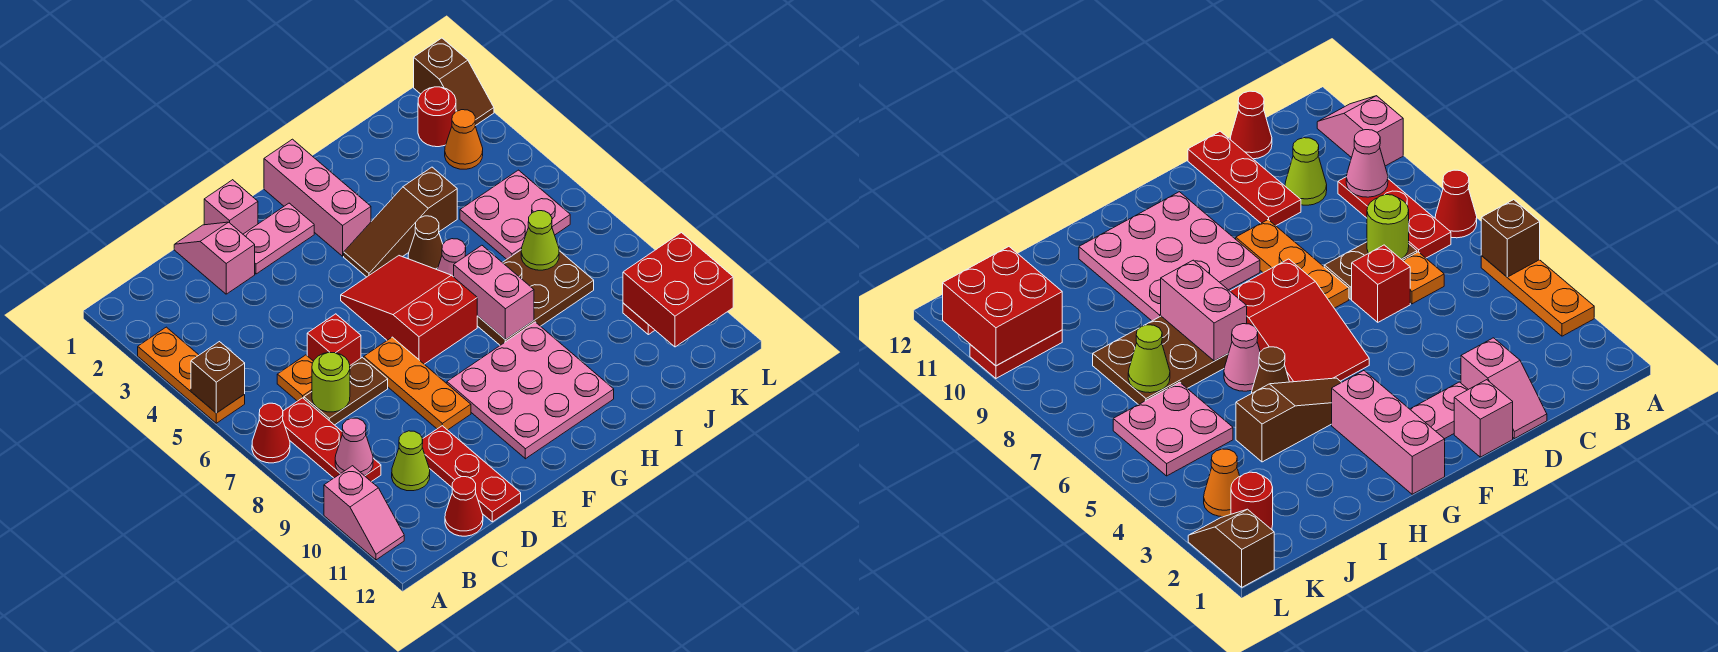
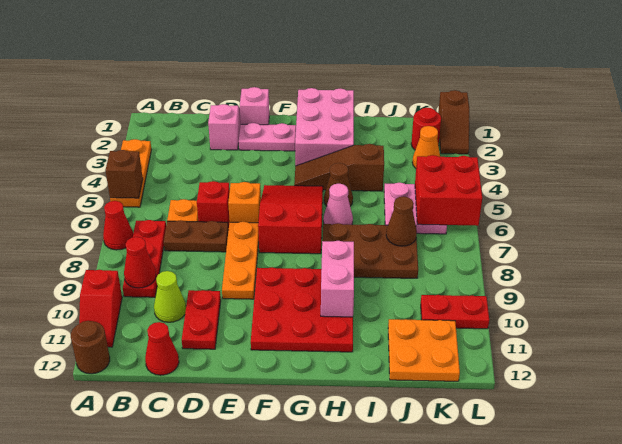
pink slope A10:A11 level 1 top 10 -> red slope A10:A11 level 1 top 10
none -> brown round brick A12 level 1
pink cone B9 level 2 -> red cone B9 level 2
lime round brick C7 level 2 -> none
red plate D10:D12 level 1 -> red plate D10:D11 level 1
none -> orange brick E6 level 1
pink plate F9:H11 level 1 -> red plate F9:H11 level 1
pink brick G1:G3 level 1 -> pink brick G1:H3 level 1
pink brick H7:H8 level 2 -> pink brick H9:H10 level 2
lime cone J7 level 2 -> brown cone J7 level 2
none -> orange plate J11:K12 level 1
red brick K10:L11 level 2 -> red brick K5:L6 level 2

